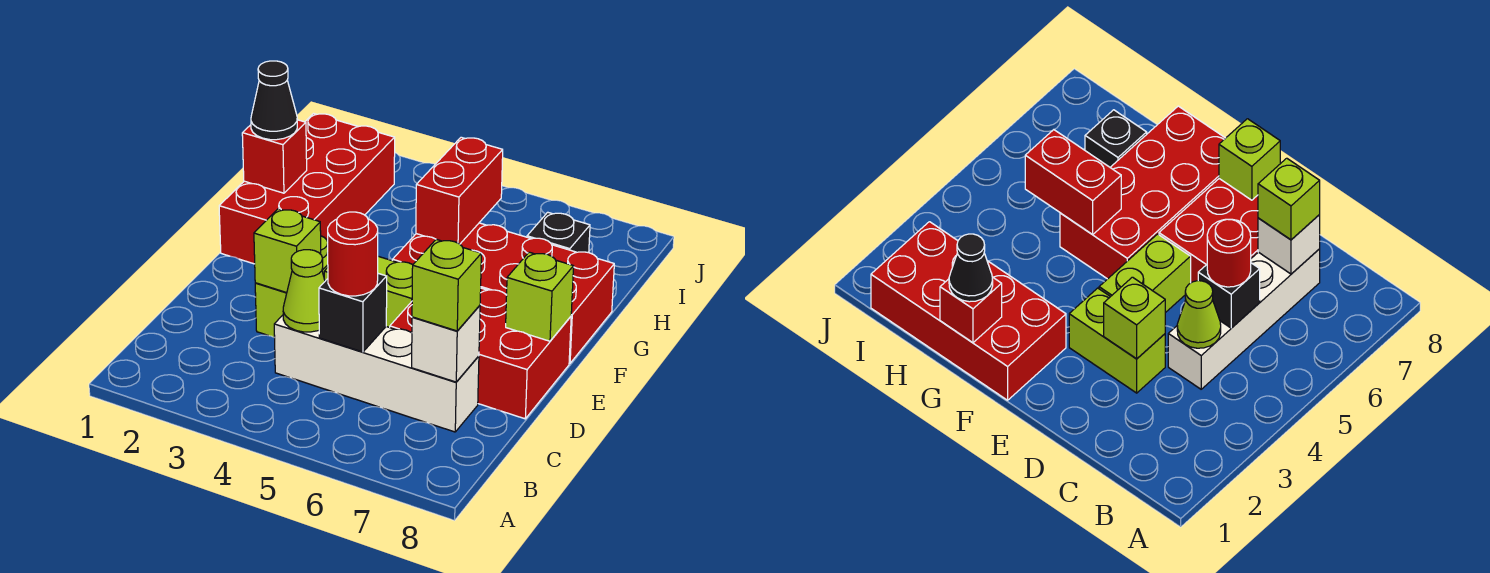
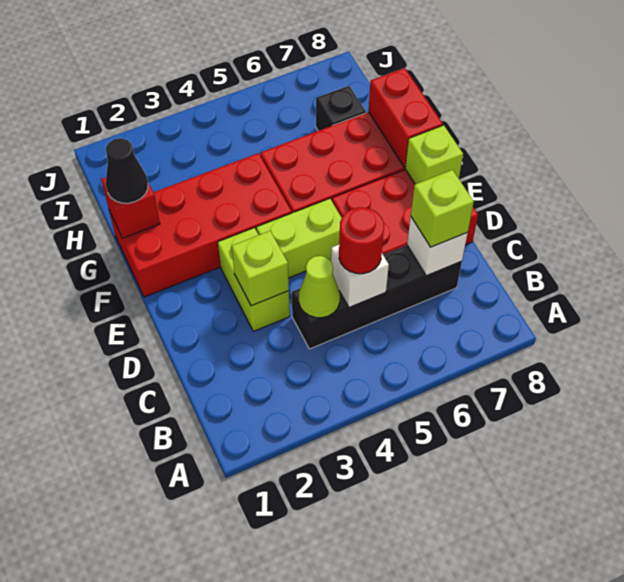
white brick C4:C7 level 1 -> black brick C4:C7 level 1
black brick C5 level 2 -> white brick C5 level 2
red brick F1:I2 level 1 -> red brick F1:G4 level 1
red brick G5:H5 level 2 -> red brick F8:G8 level 2

